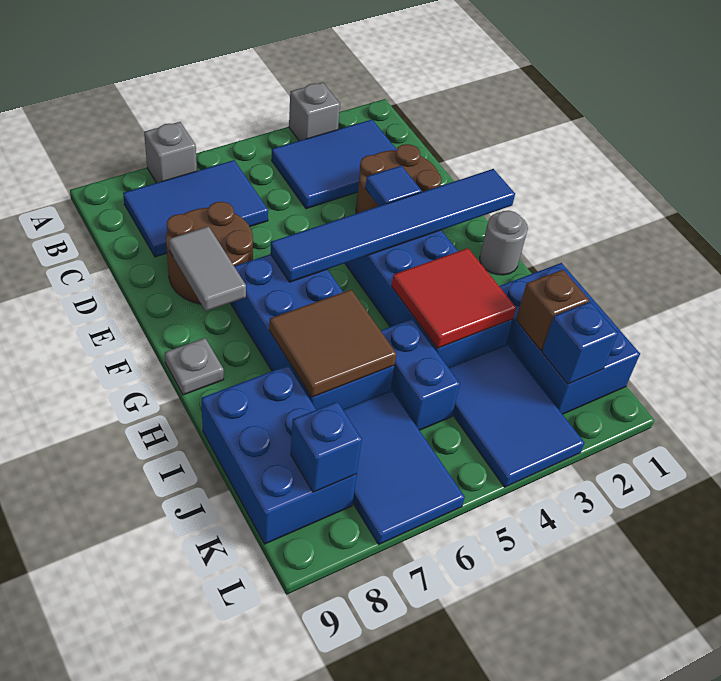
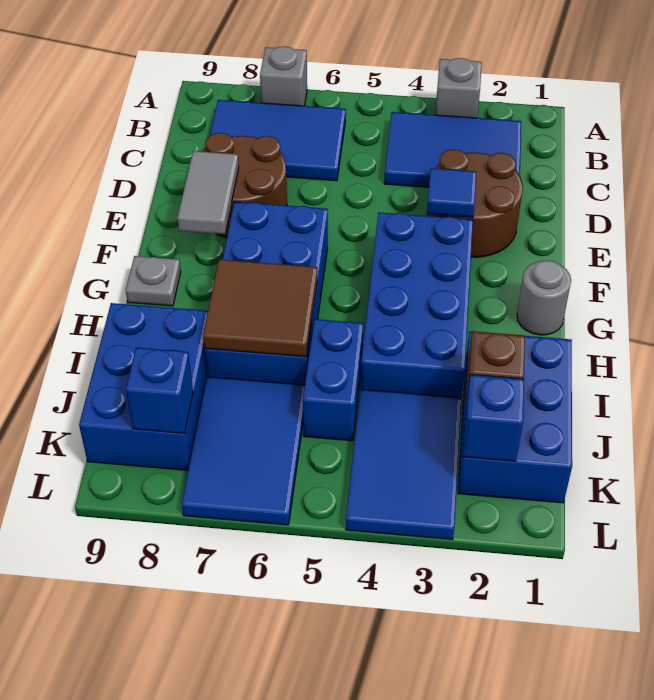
blue tile F1:F6 level 2 -> none
red tile H3:I4 level 2 -> none

